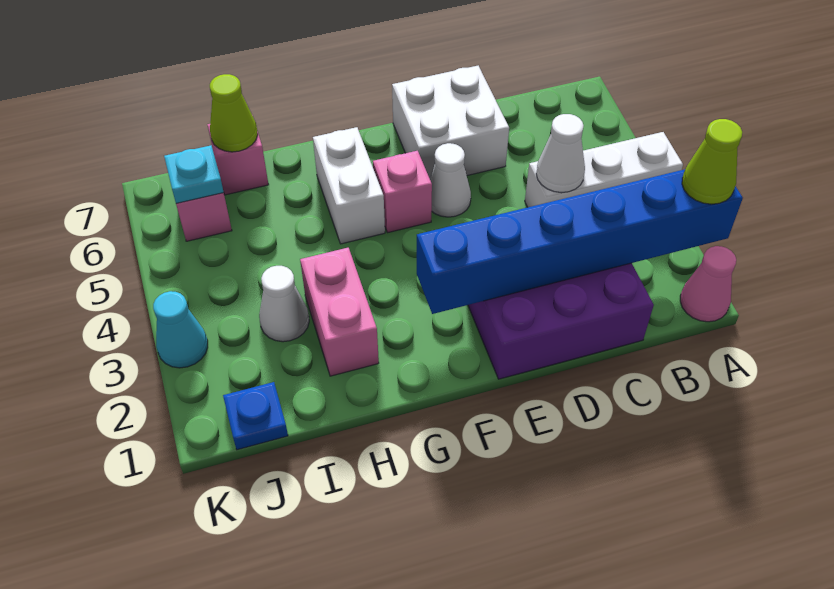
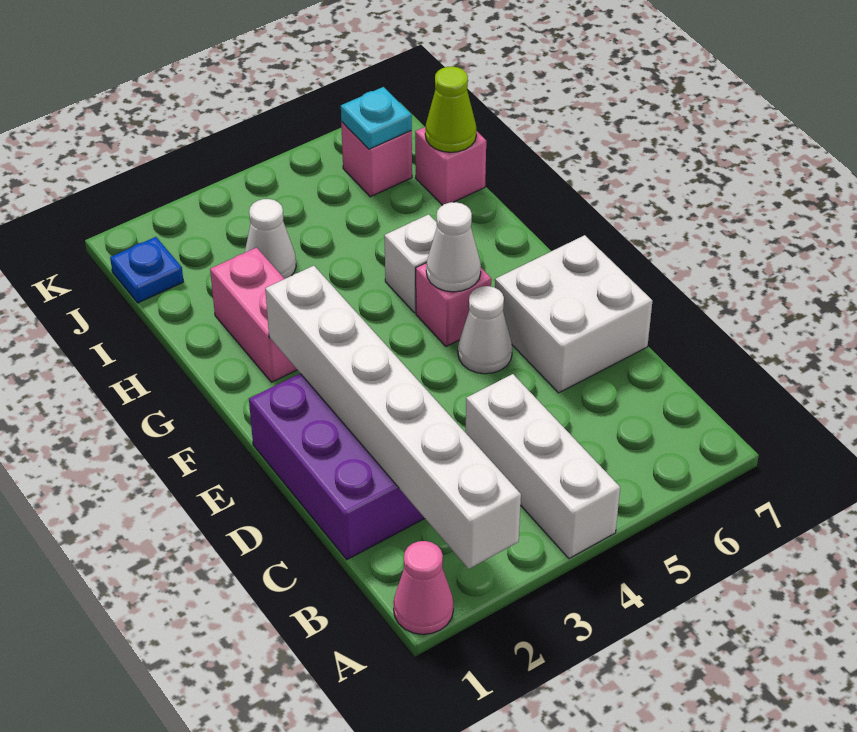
blue brick A2:F2 level 2 -> white brick A2:F2 level 2
lime cone A2 level 3 -> none
white cone C4 level 2 -> white cone F5 level 2
white brick G5:G6 level 1 -> white brick G5 level 1
pink brick H2:H3 level 1 -> pink brick G2:H2 level 1
cyan cone K3 level 1 -> none

